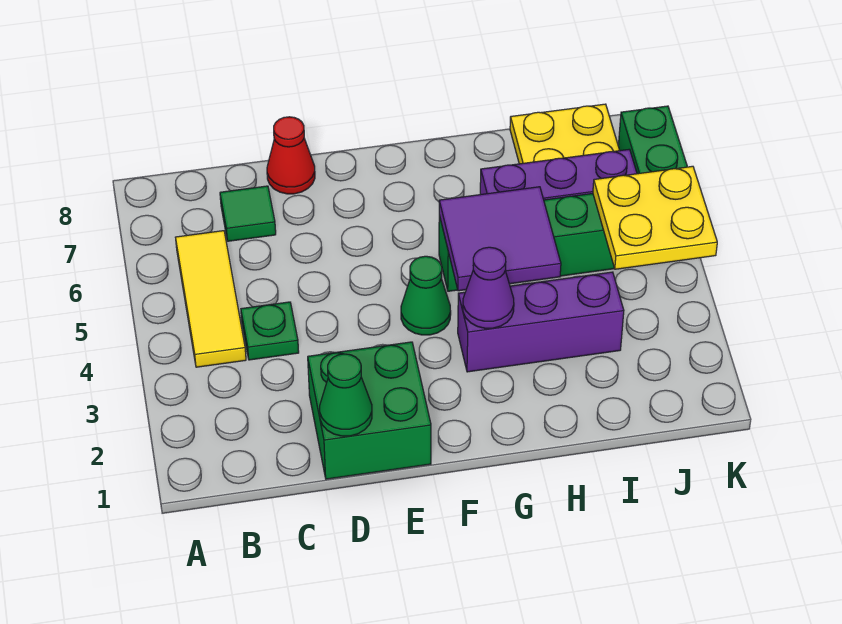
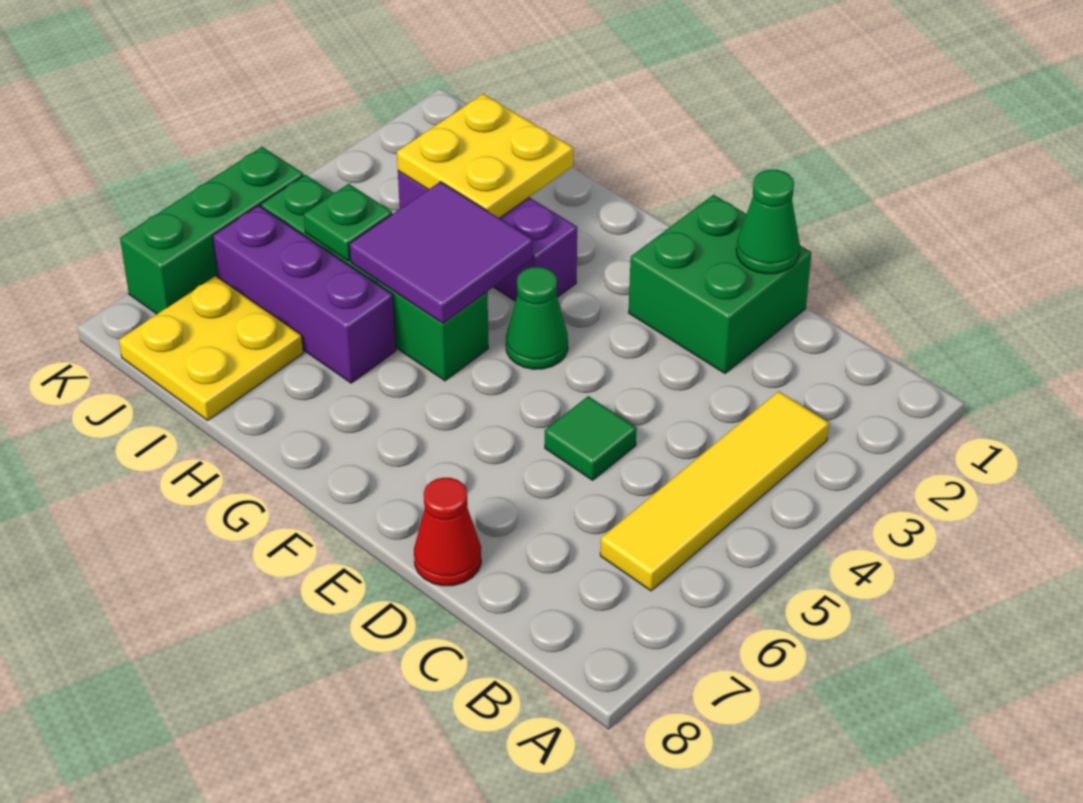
yellow tile B4:B6 level 1 -> yellow tile B3:B6 level 1
green plate C4 level 1 -> green plate I5 level 2
green tile C7 level 1 -> green tile D5 level 1
purple cone G3 level 2 -> none
yellow plate J4:K5 level 2 -> yellow plate H2:I3 level 2

